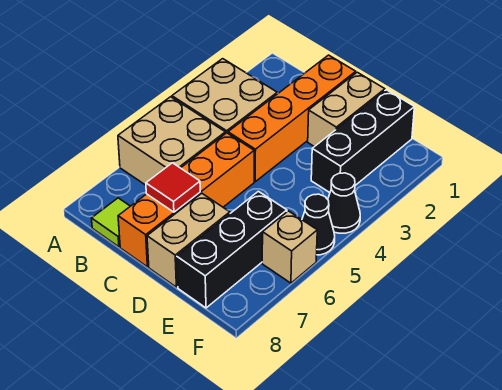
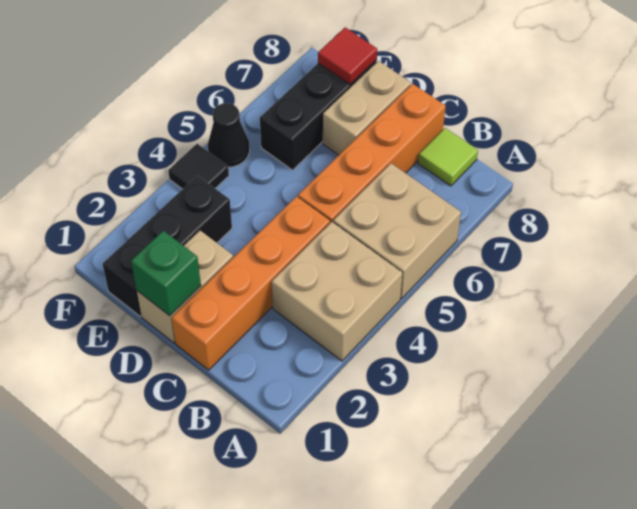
red tile C7 level 2 -> red tile E8 level 2
none -> green brick D1 level 2
black cone F4 level 1 -> black tile F4 level 1
tan brick F6 level 1 -> none

